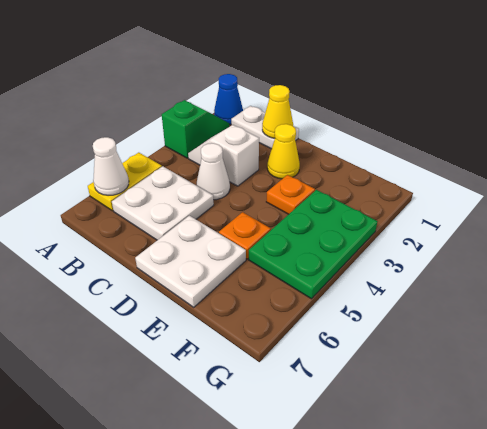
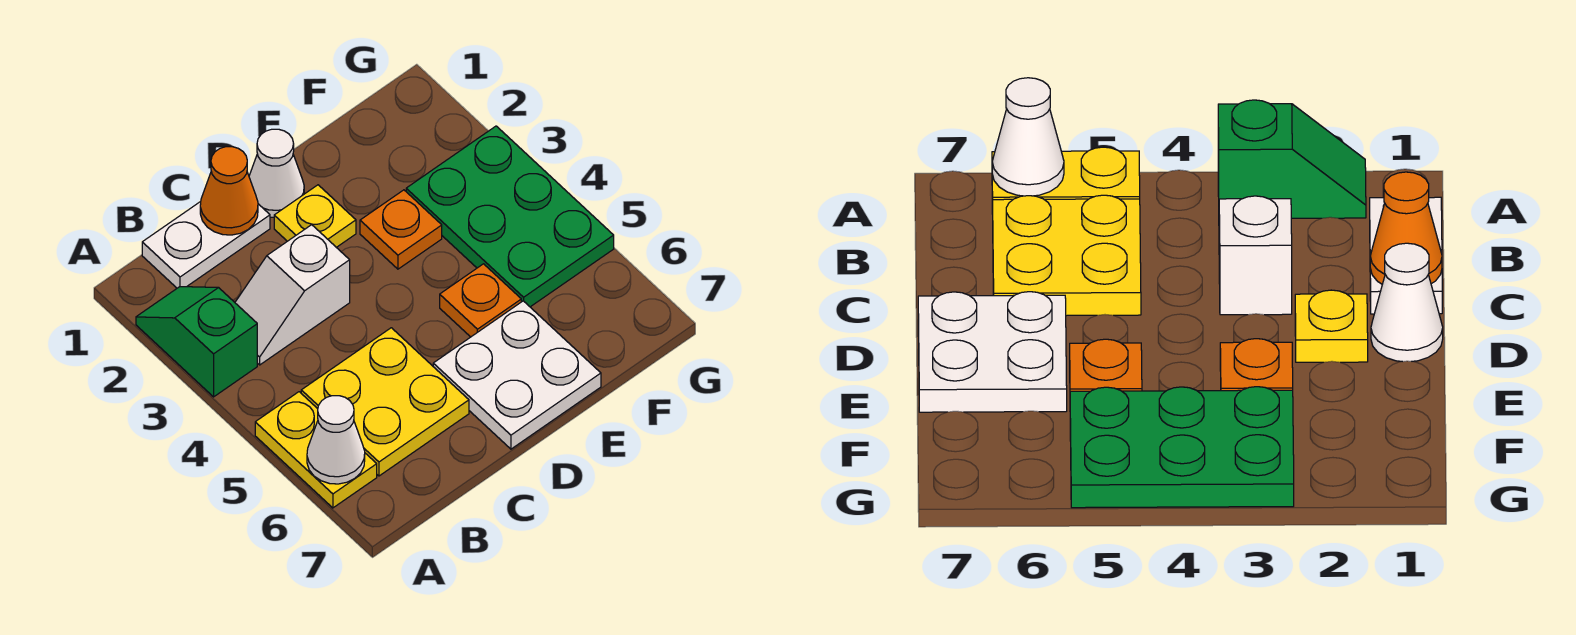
blue cone A1 level 1 -> none
white plate B5:C6 level 1 -> yellow plate B5:C6 level 1
yellow cone C1 level 2 -> orange cone C1 level 2
white cone C4 level 1 -> white cone D1 level 1
yellow cone D2 level 1 -> yellow plate D2 level 1

